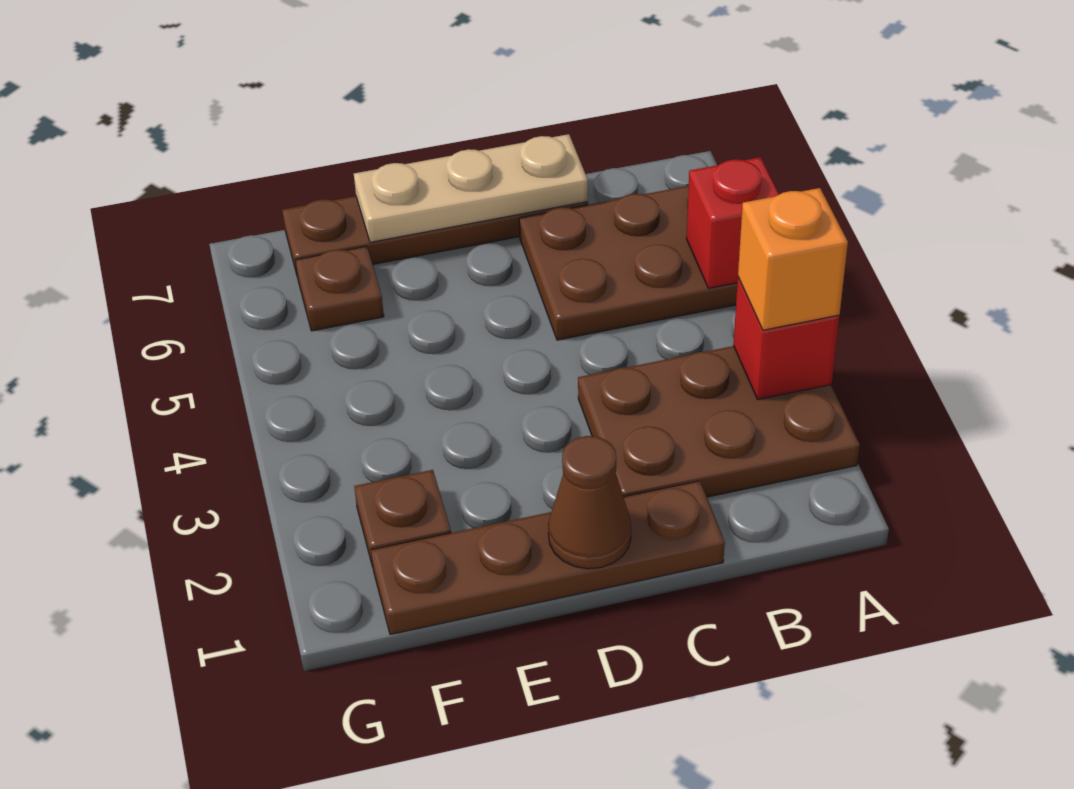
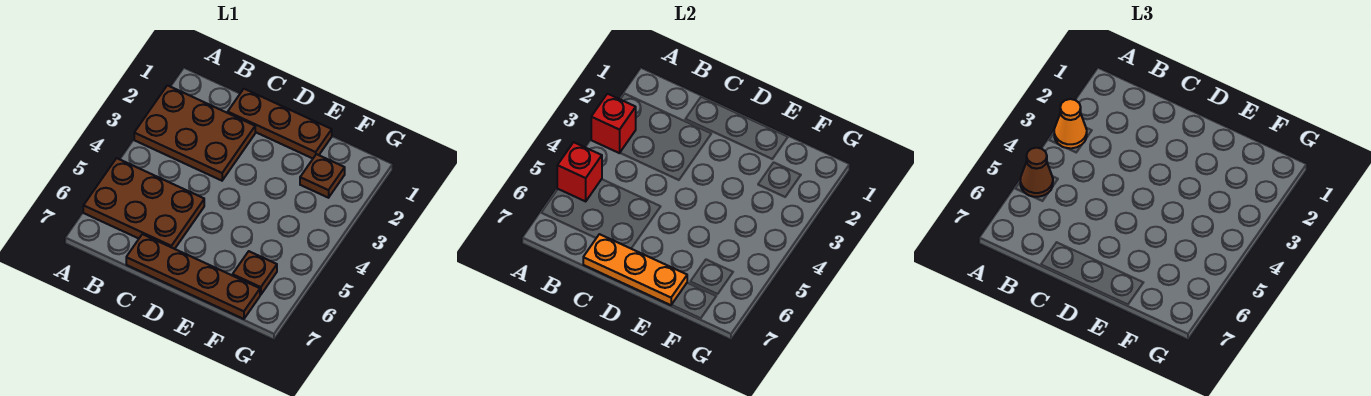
orange brick A3 level 3 -> orange cone A3 level 3
brown plate C1:F1 level 1 -> brown plate C1:E1 level 1
tan plate C7:E7 level 2 -> orange plate C7:E7 level 2
brown cone D1 level 2 -> brown cone A5 level 3

